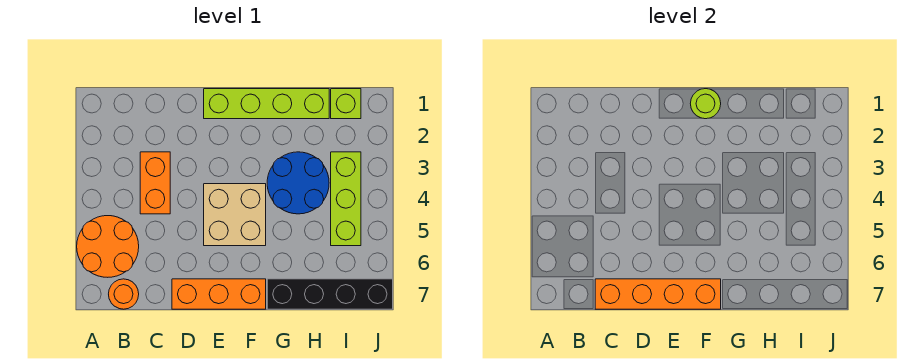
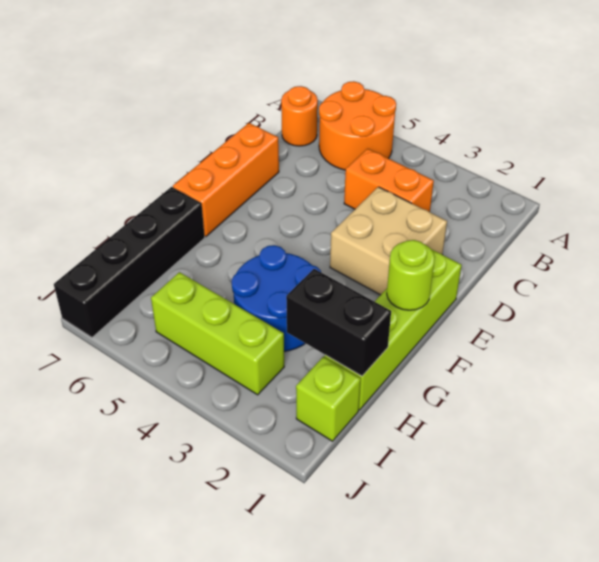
orange brick C7:F7 level 2 -> none
tan brick E4:F5 level 1 -> tan brick D2:E3 level 1
none -> black brick H1:H2 level 2

